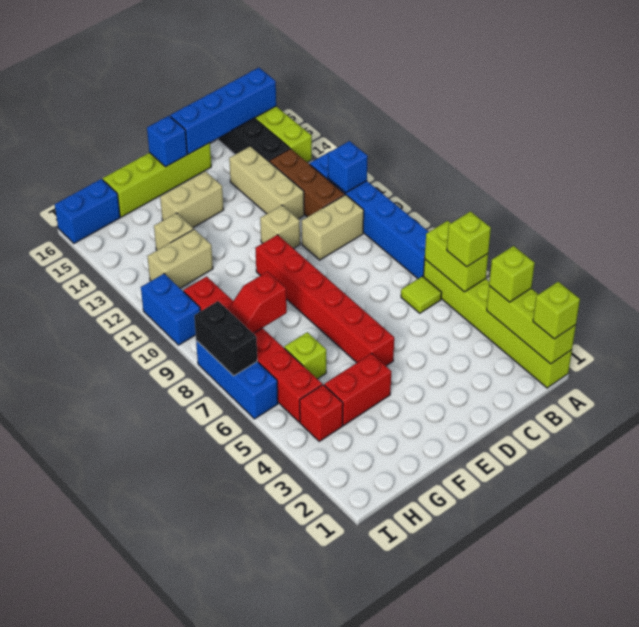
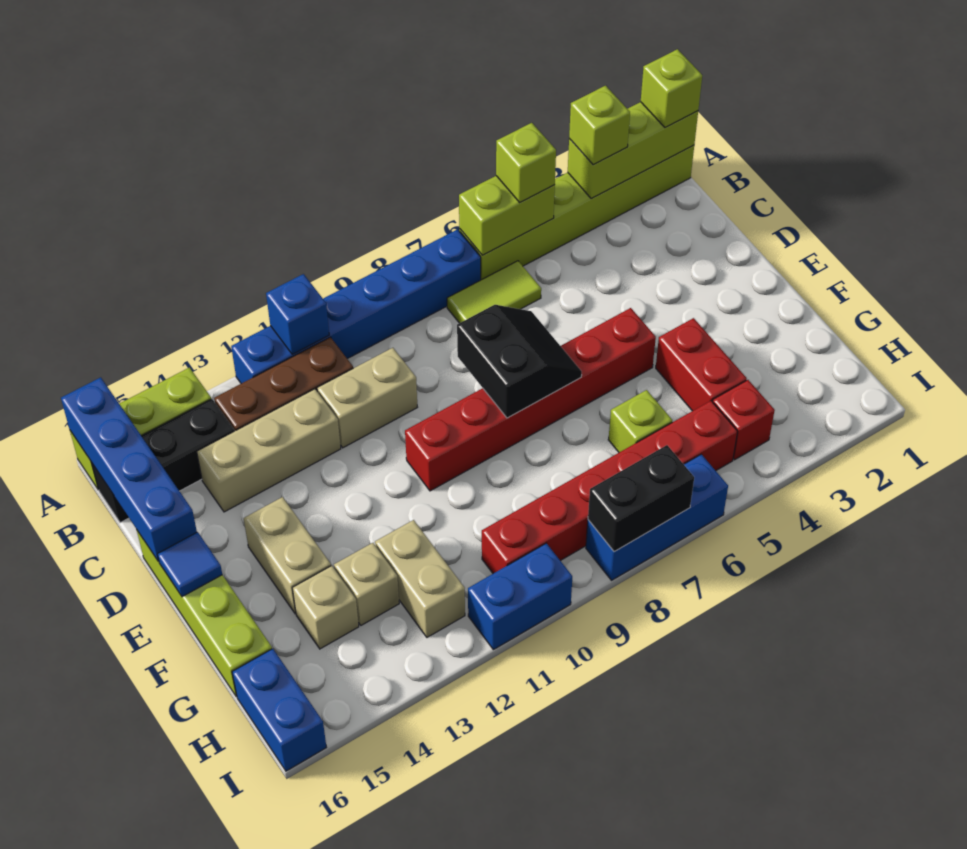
lime tile B6 level 1 -> lime tile B6:B7 level 1
tan brick B10:C10 level 1 -> tan brick C10:C11 level 1
none -> black slope D7:E8 level 2 top 8
tan brick D11 level 1 -> tan brick G14 level 1
blue brick E16 level 2 -> blue tile E16 level 2
red slope G8:H8 level 2 top G -> none

